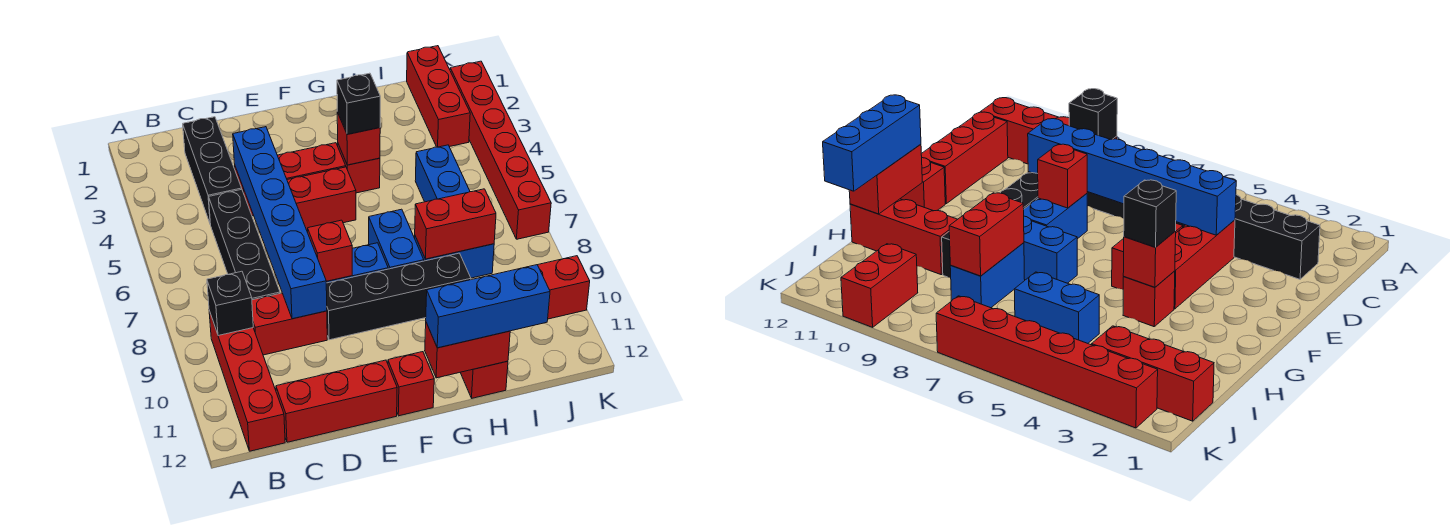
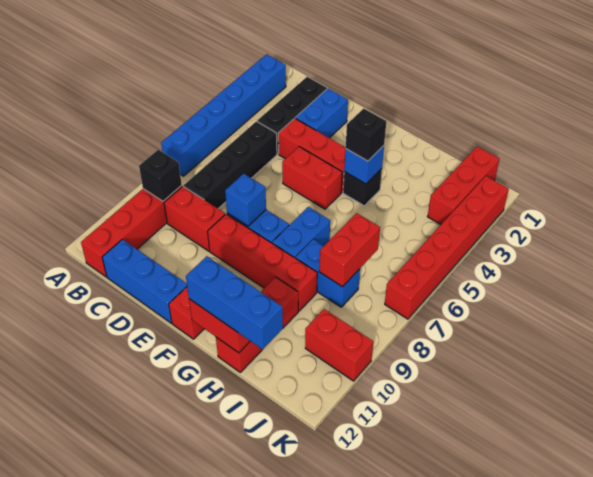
red brick C12:E12 level 1 -> blue brick C12:E12 level 1
blue brick D4:D9 level 2 -> blue brick A2:A7 level 1
red brick E8 level 2 -> blue brick E8 level 2
black brick E9:H9 level 1 -> red brick E9:H9 level 1
red brick G4 level 1 -> black brick G4 level 1
red brick G4 level 2 -> blue brick G4 level 2
red brick H8:I8 level 2 -> red brick I7:I8 level 2
blue brick I5:I6 level 1 -> blue brick D2:D3 level 1

